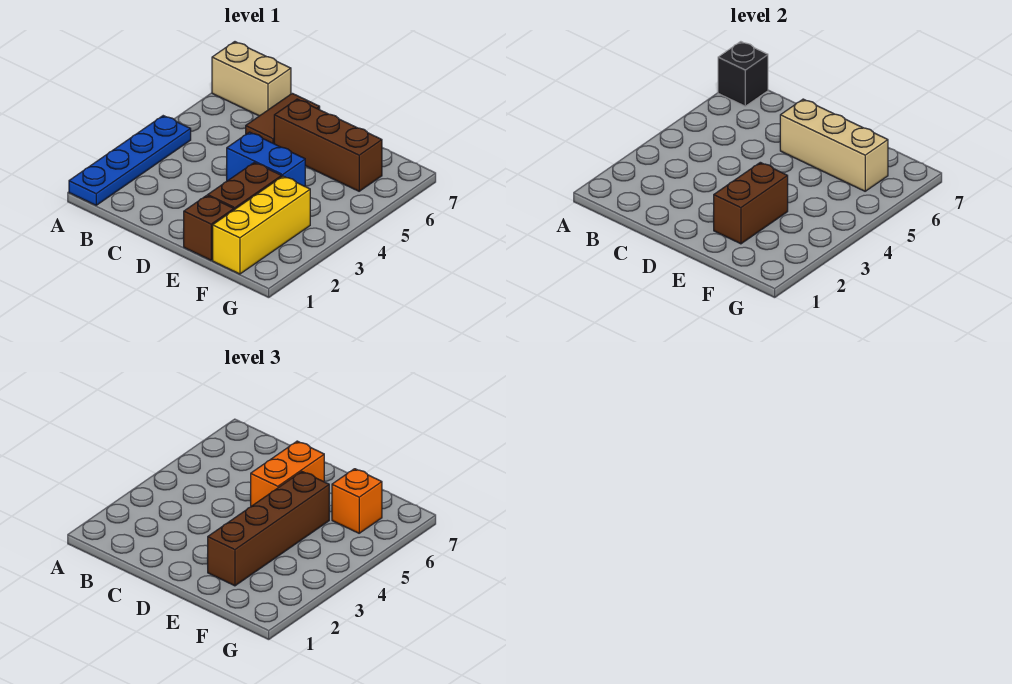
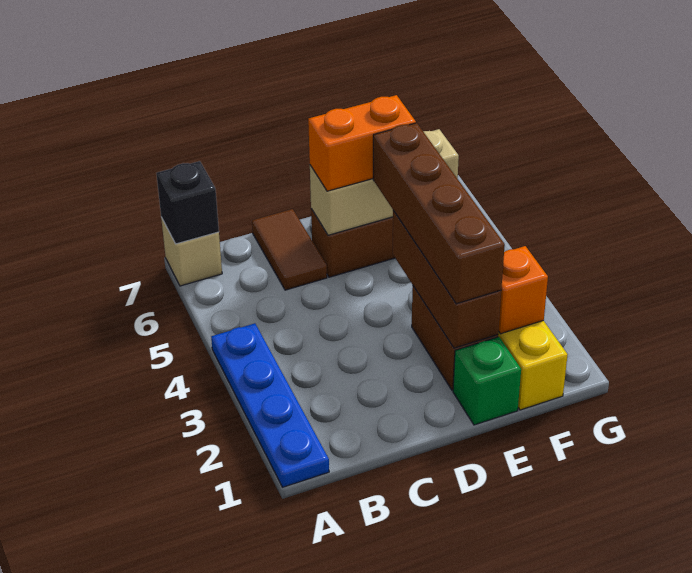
tan brick A7:B7 level 1 -> tan brick A7 level 1
blue brick D4:E4 level 1 -> none
orange brick D5:D6 level 3 -> orange brick D6:E6 level 3
brown brick E1 level 1 -> green brick E1 level 1
brown brick E2:E3 level 2 -> brown brick E2:E4 level 2
orange brick F6 level 3 -> orange brick F2 level 2

